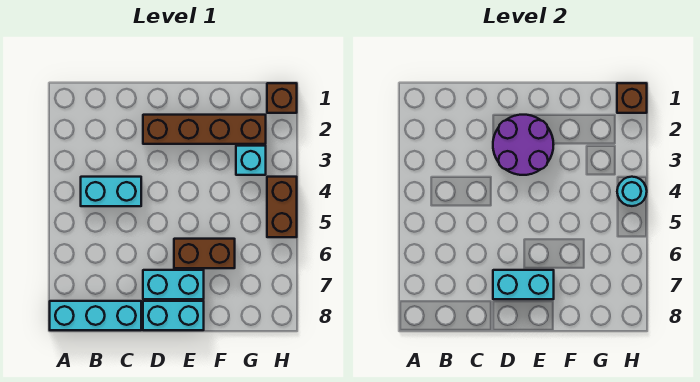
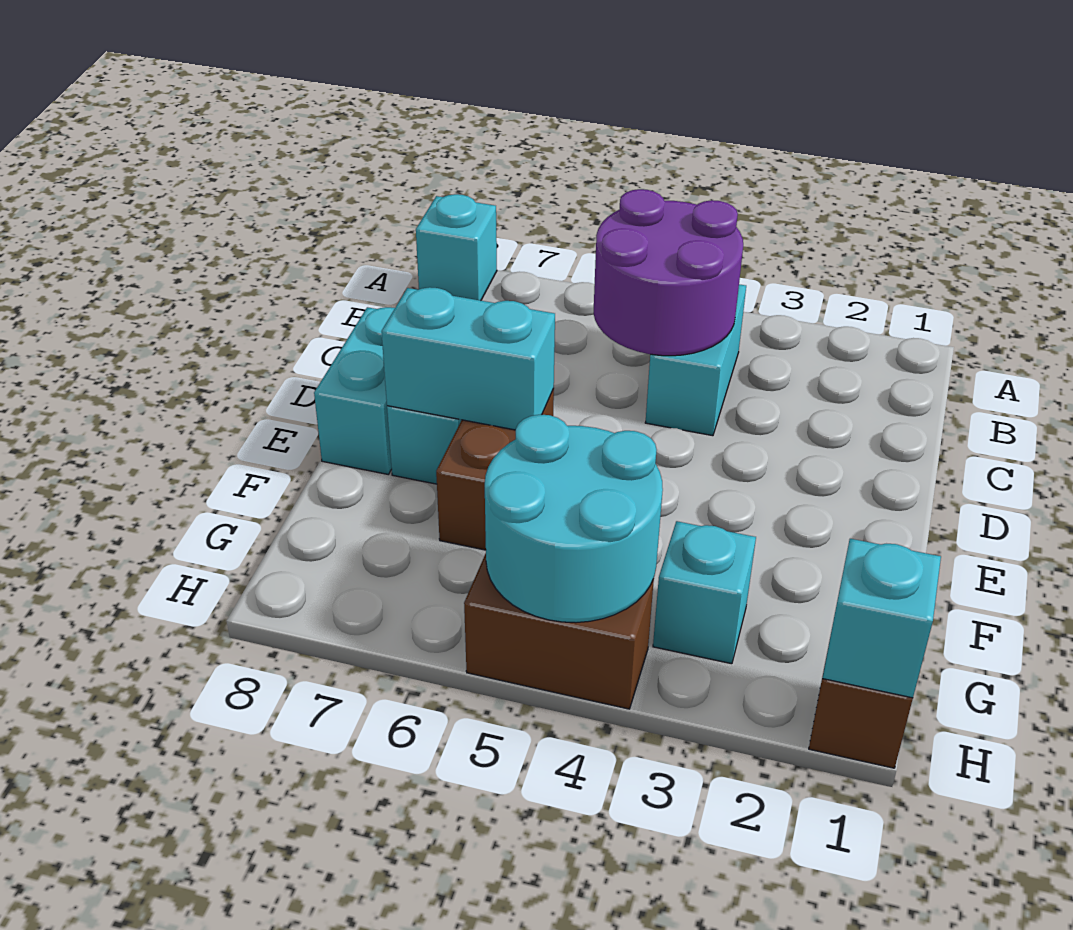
cyan brick A8:C8 level 1 -> cyan brick A8 level 1
brown brick D2:G2 level 1 -> none
purple round brick D2:E3 level 2 -> purple round brick B4:C5 level 2
cyan brick D7:E7 level 2 -> cyan brick E6:E7 level 2
brown brick H1 level 2 -> cyan brick H1 level 2
cyan round brick H4 level 2 -> cyan round brick G4:H5 level 2

